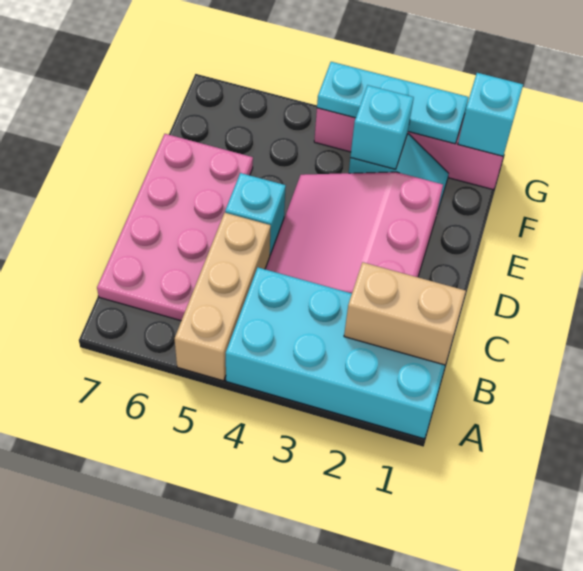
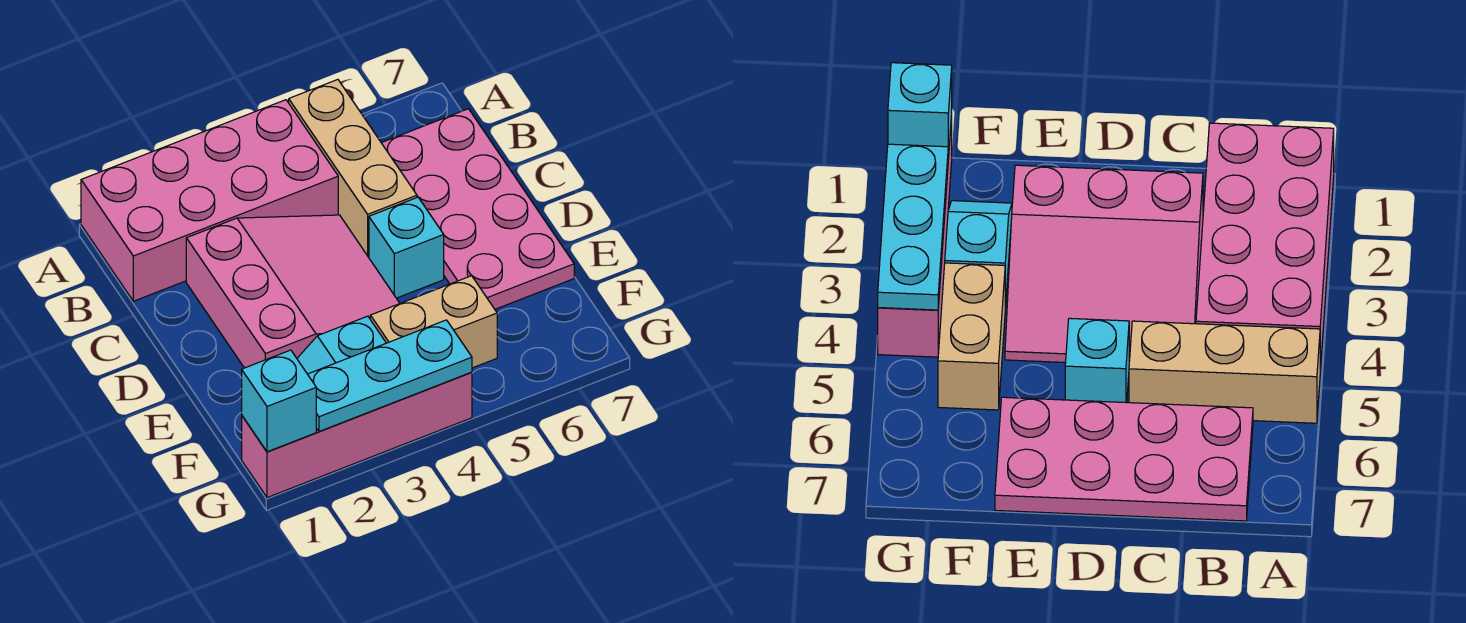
cyan brick A1:B4 level 1 -> pink brick A1:B4 level 1
tan brick B1:B2 level 2 -> tan brick F4:F5 level 1
cyan brick F3 level 2 -> none

